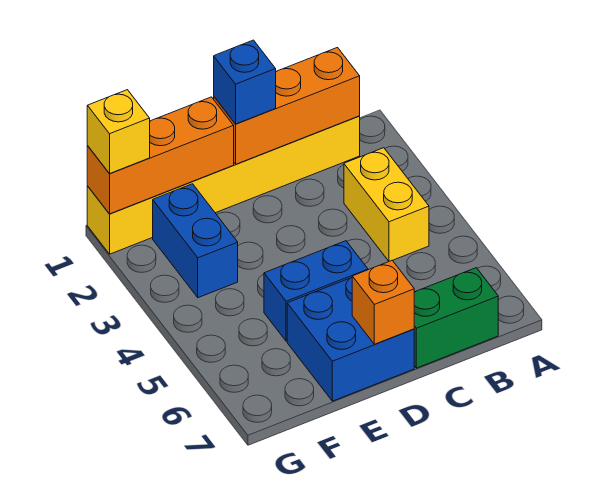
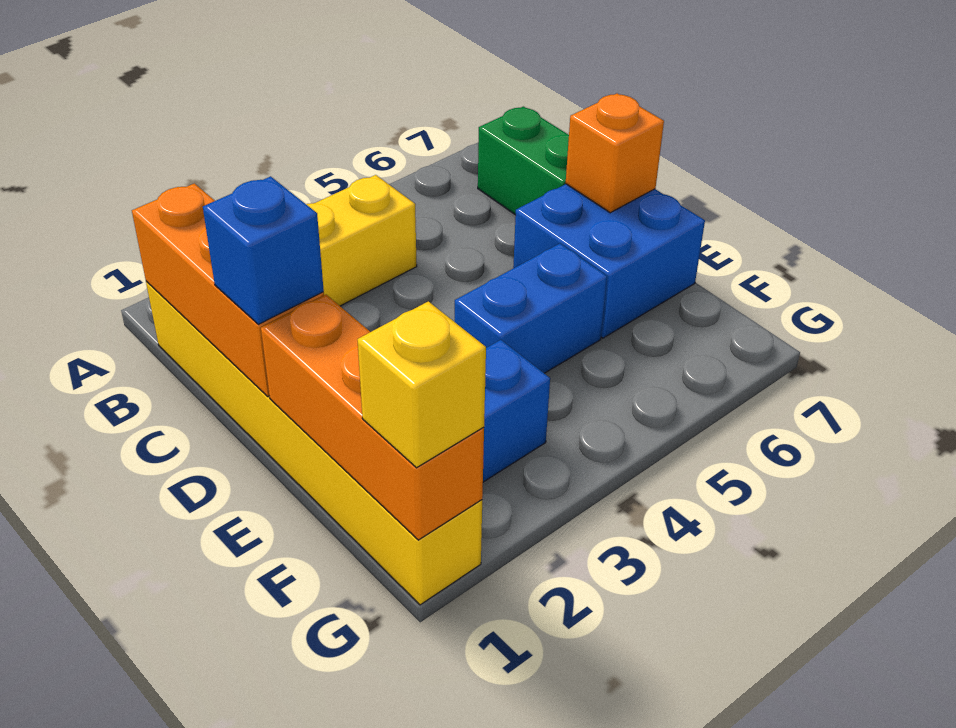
blue brick D5:E5 level 1 -> blue brick E4:E5 level 1

